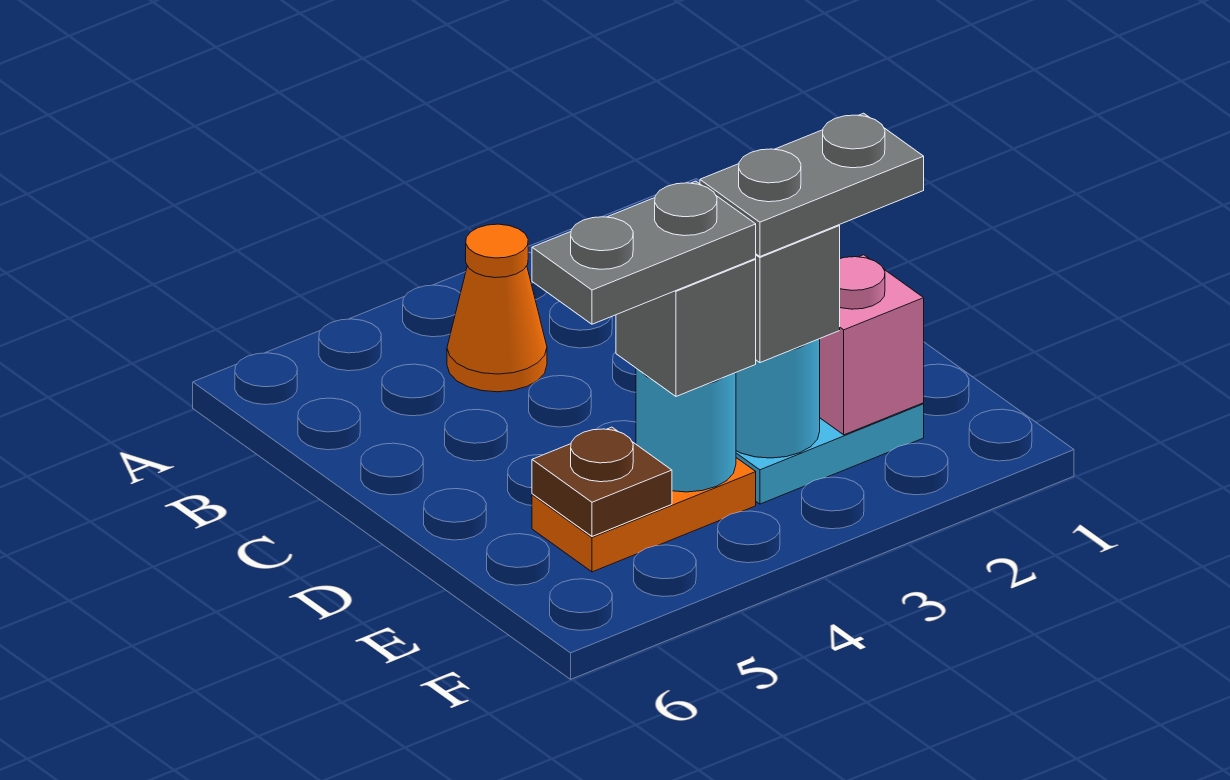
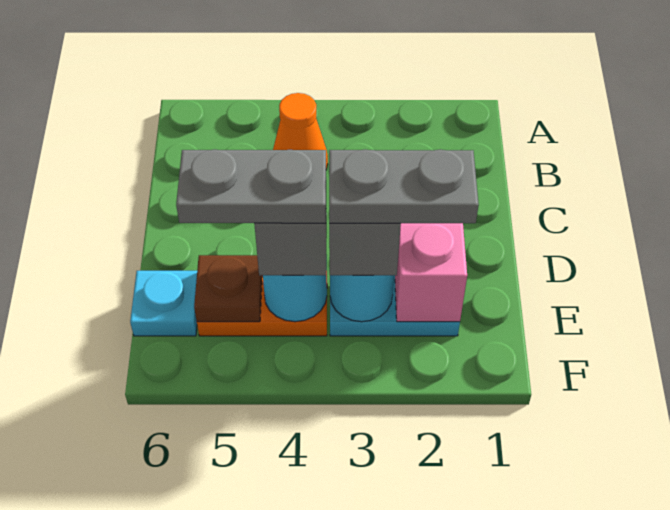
none -> cyan plate E6 level 1

